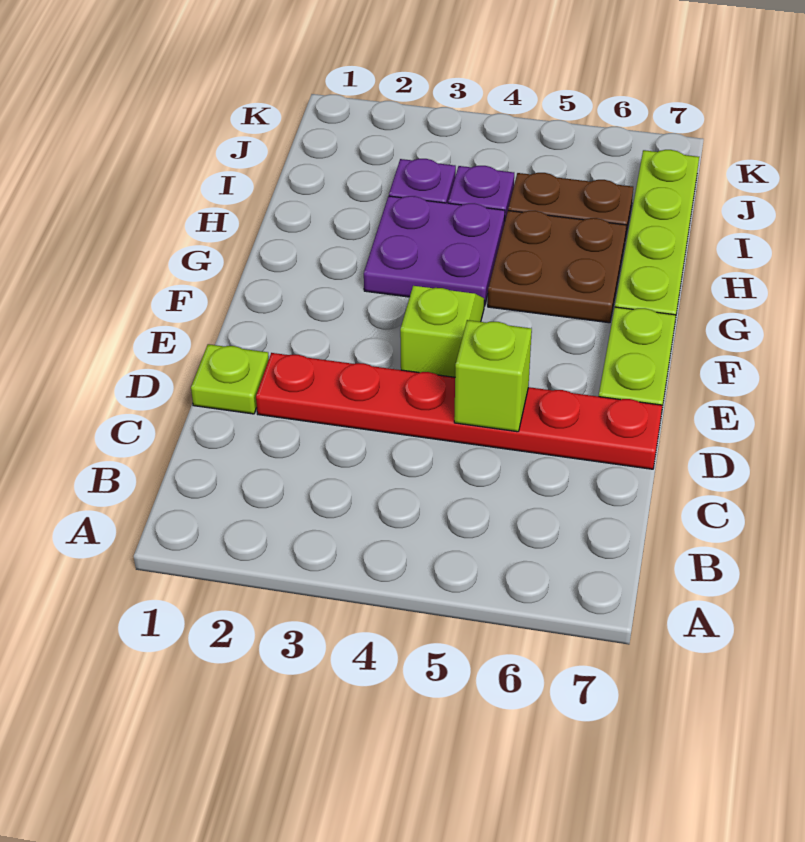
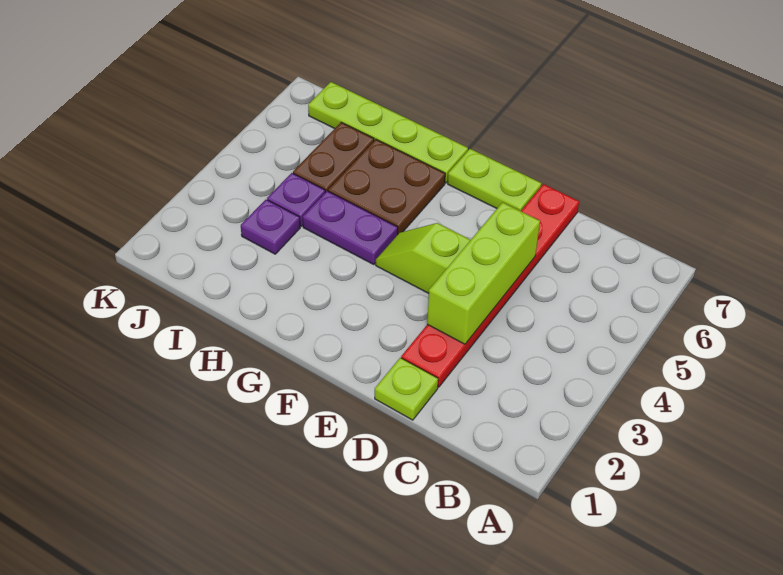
lime brick D5 level 2 -> lime brick D3:D5 level 2
purple plate G3:H4 level 1 -> purple plate G4:H4 level 1

